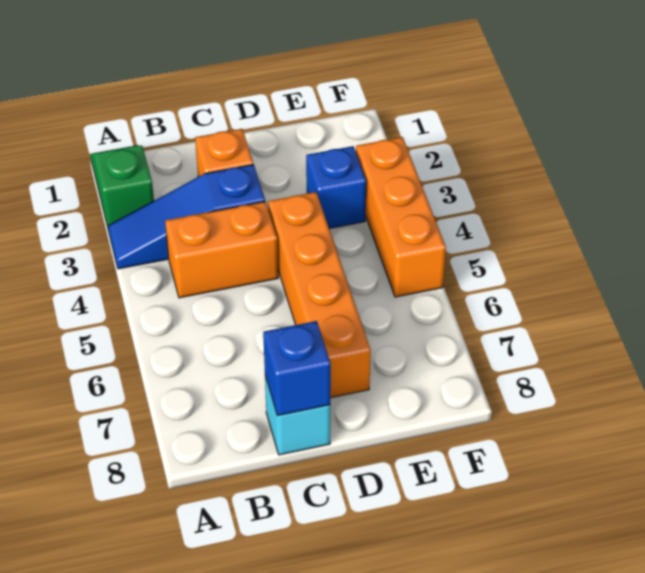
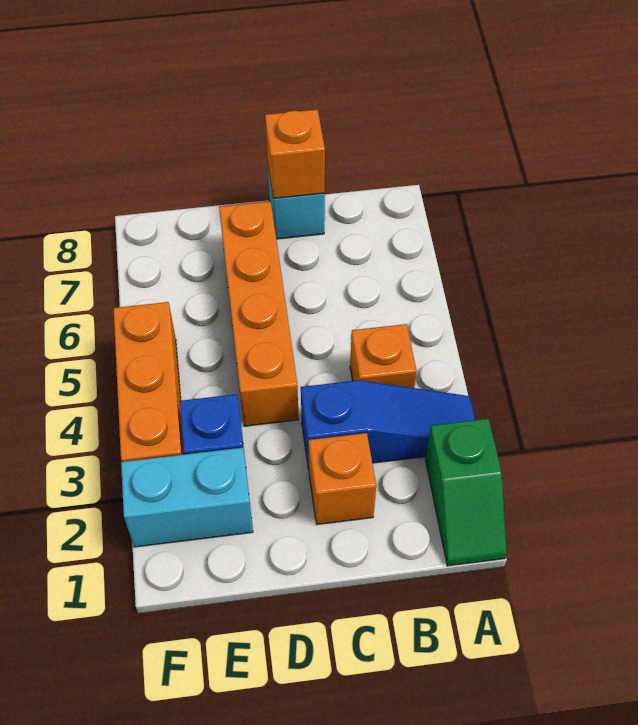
orange brick B4:C4 level 1 -> orange brick B4 level 1
blue brick C8 level 2 -> orange brick C8 level 2
none -> cyan brick E2:F2 level 1

